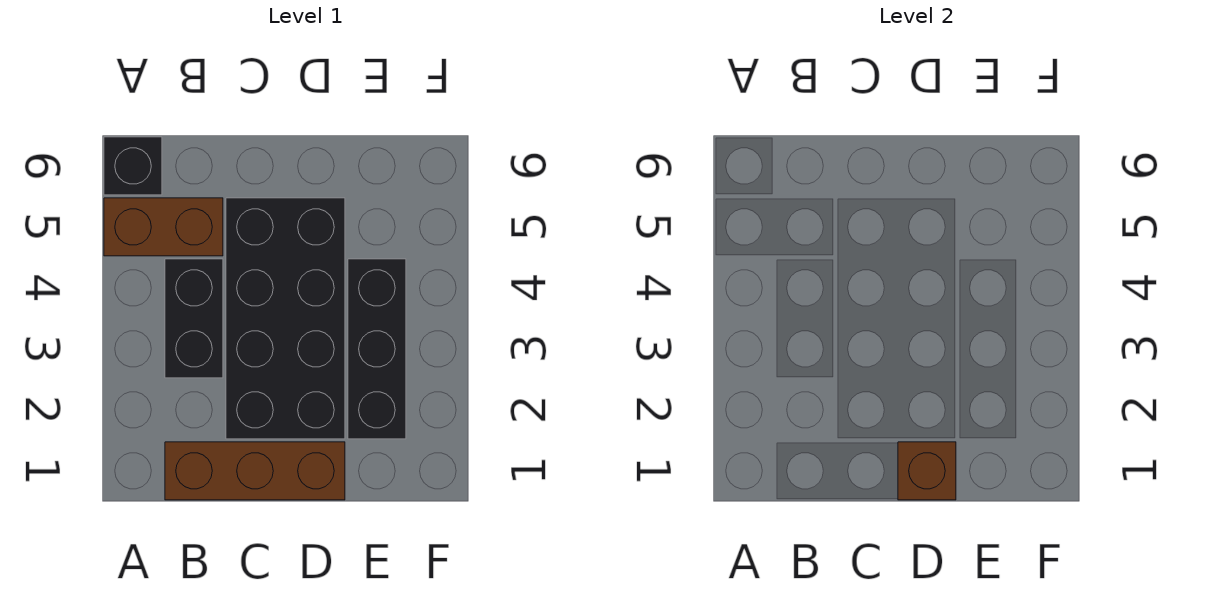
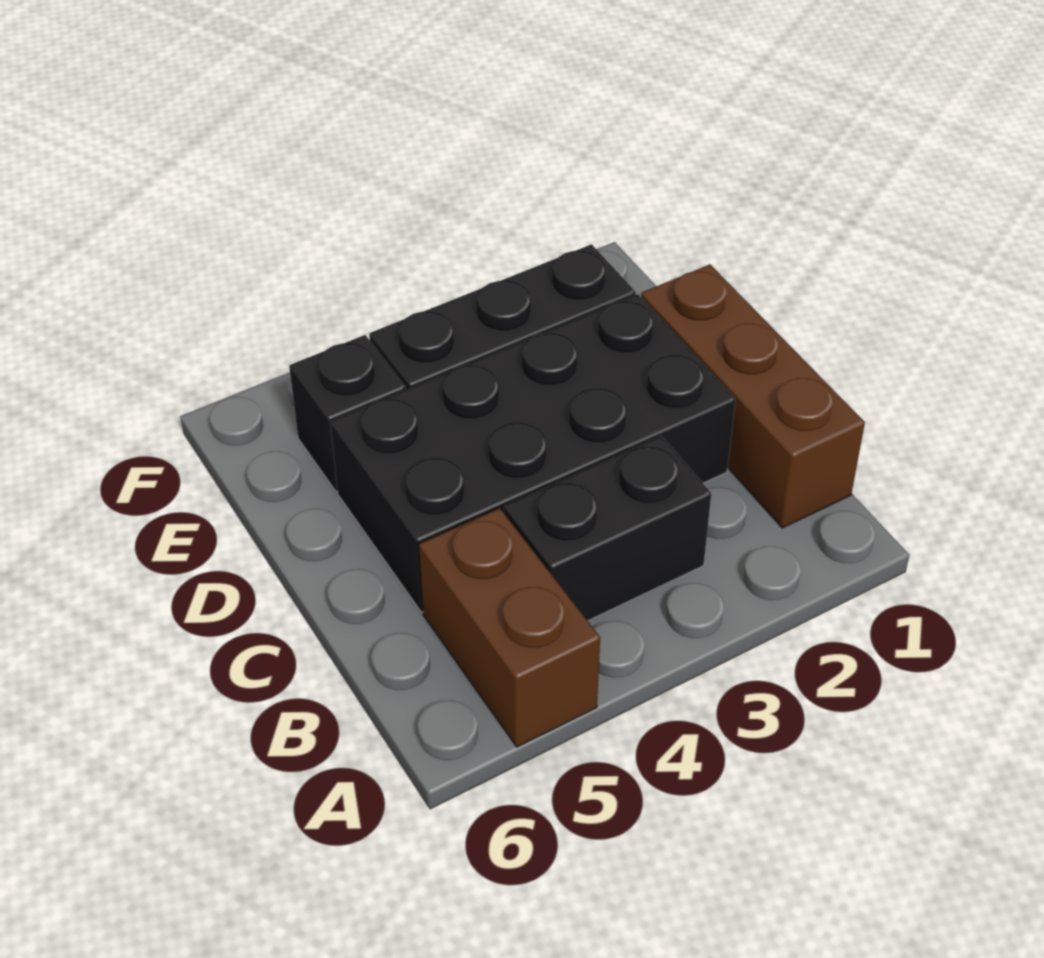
black brick A6 level 1 -> black brick E5 level 1
brown brick D1 level 2 -> none

